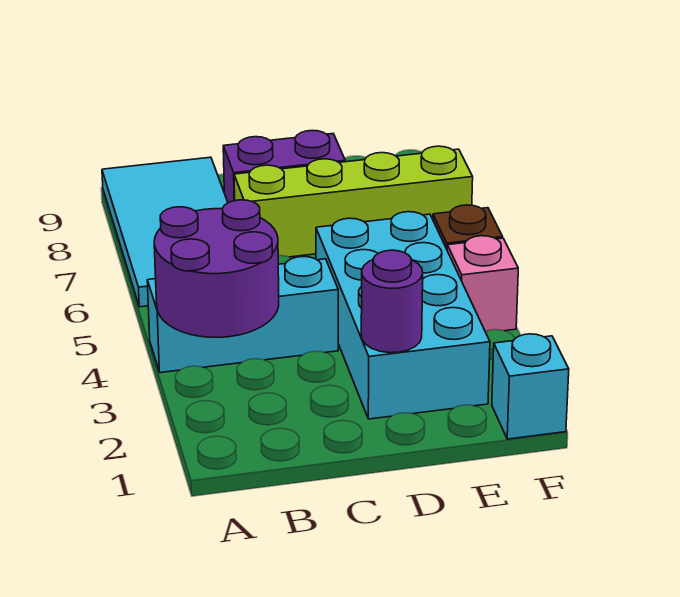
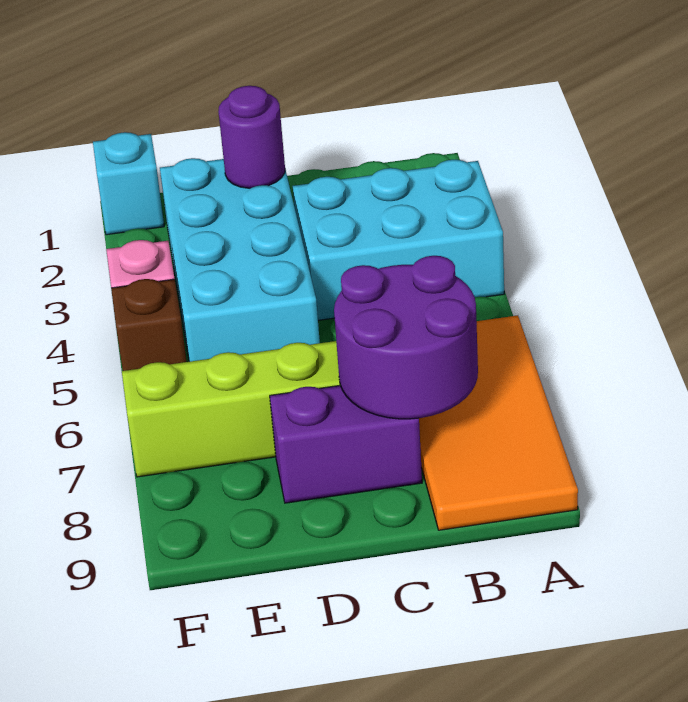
purple round brick A3:B4 level 2 -> purple round brick B7:C8 level 2
cyan brick A4:C4 level 1 -> cyan brick A3:C4 level 1
cyan tile A6:B9 level 1 -> orange tile A6:B9 level 1

